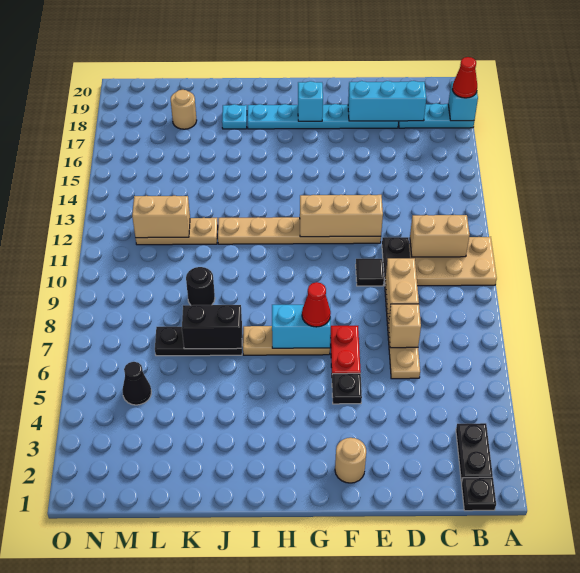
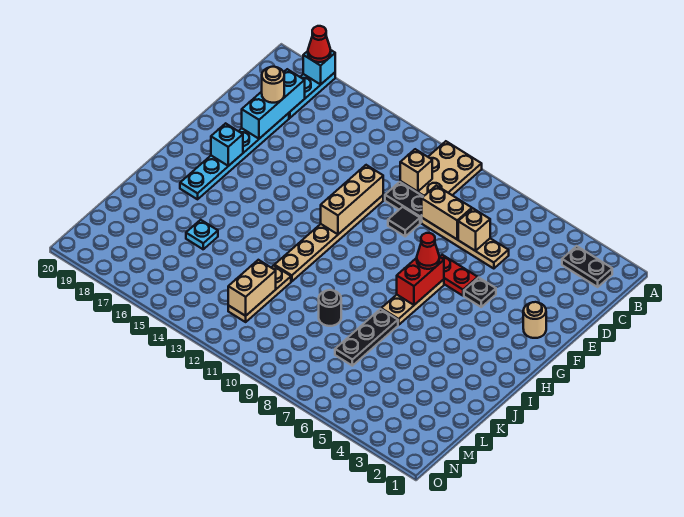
black plate B1 level 1 -> none
tan brick B11:C11 level 2 -> tan brick C11 level 2
cyan brick G7:H7 level 2 -> red brick G7:H7 level 2
black brick J7:K7 level 2 -> none
cyan plate J18 level 1 -> cyan plate K16 level 1
tan round brick L18 level 1 -> tan round brick D18 level 3
black cone M5 level 1 -> none

